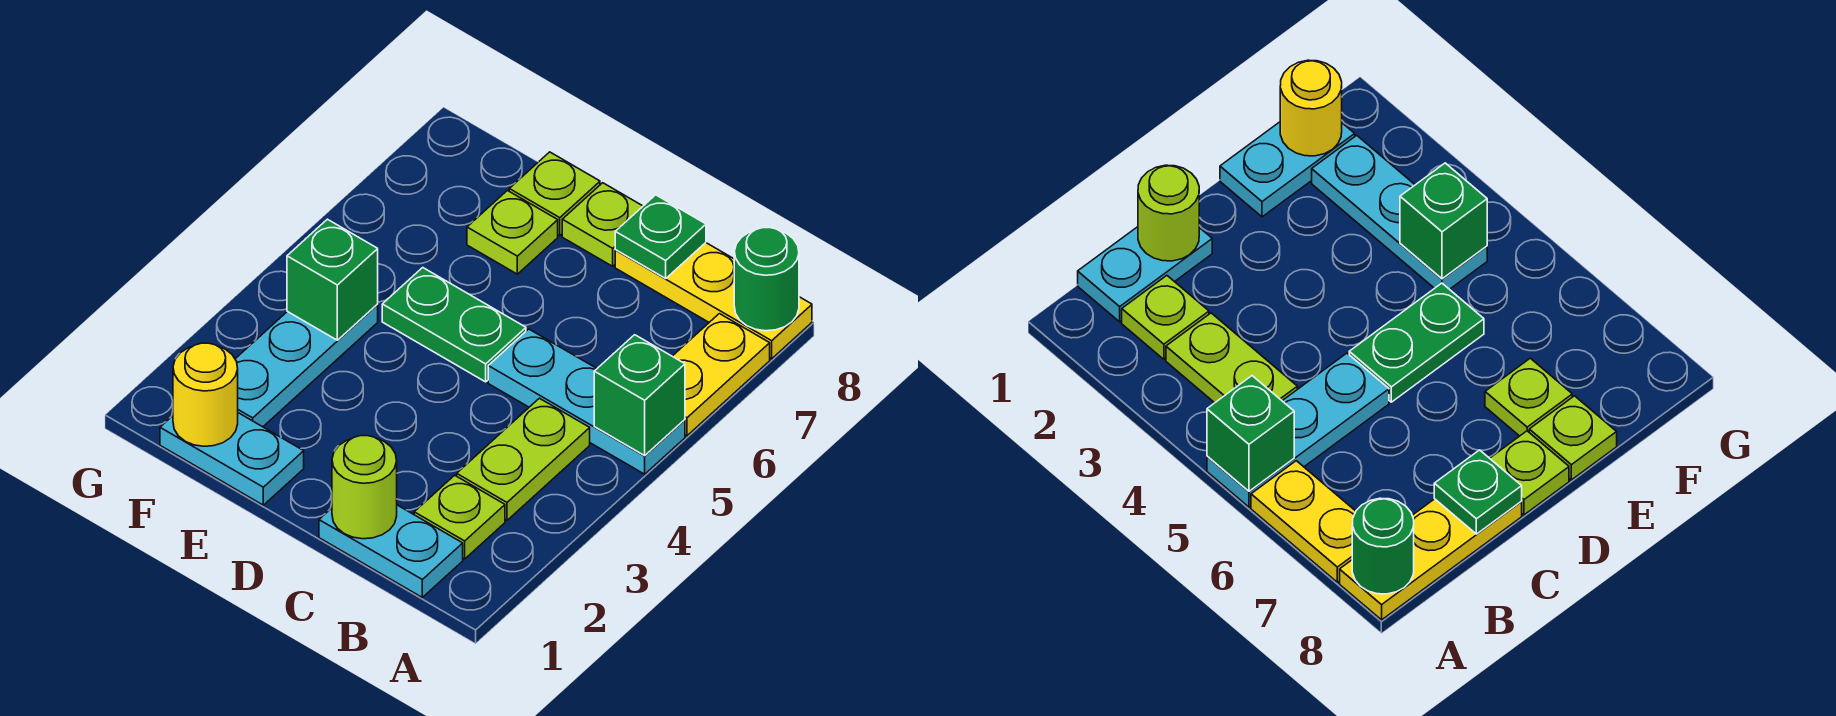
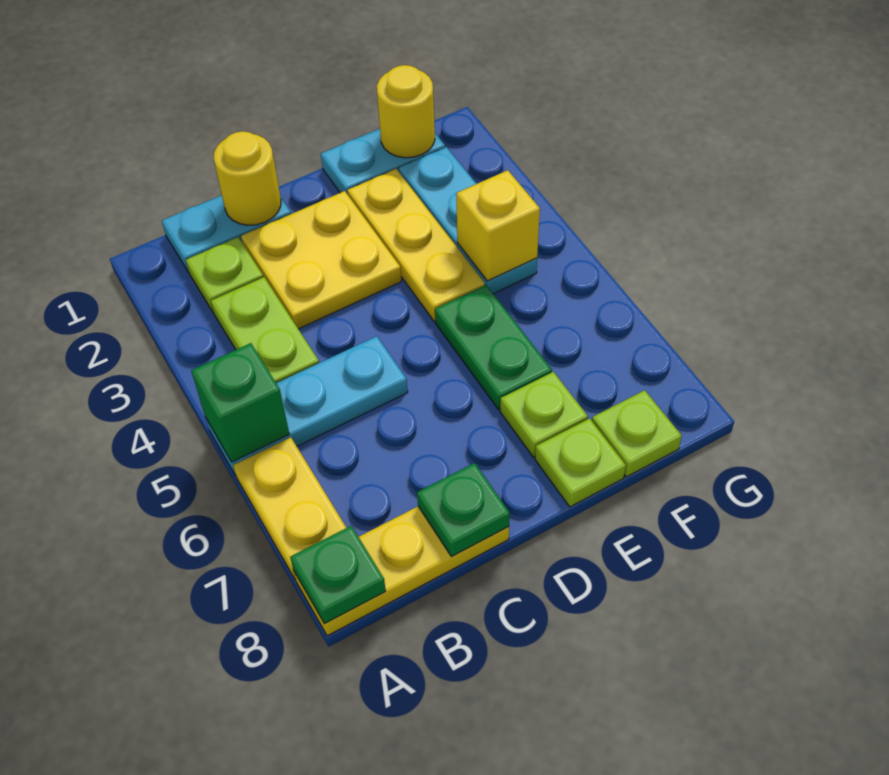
green round brick A8 level 2 -> green plate A8 level 2
lime round brick C1 level 2 -> yellow round brick C1 level 2
none -> yellow plate C2:D3 level 1
green plate D5:E5 level 1 -> green plate E5:E6 level 1
lime plate D8 level 1 -> lime plate F8 level 1
none -> yellow plate E2:E4 level 1
green brick F4 level 2 -> yellow brick F4 level 2

